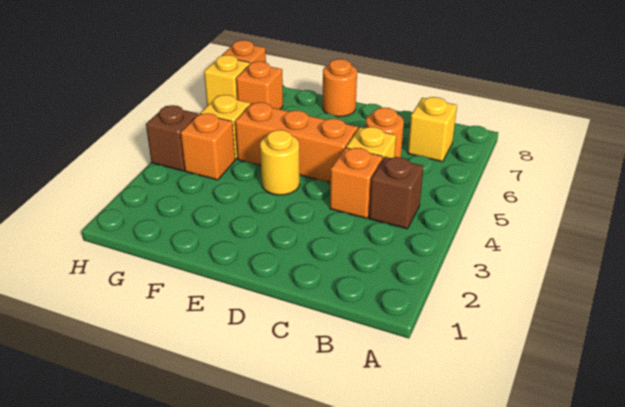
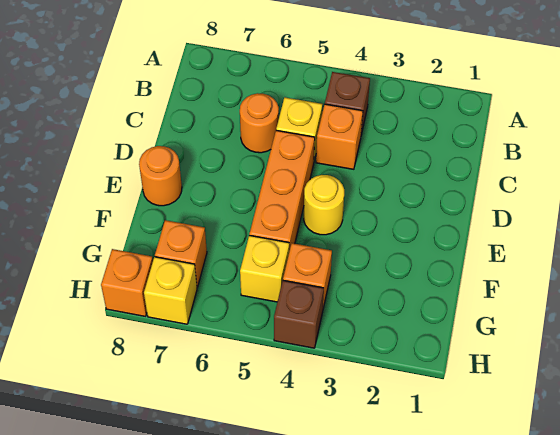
yellow brick B7 level 1 -> none

